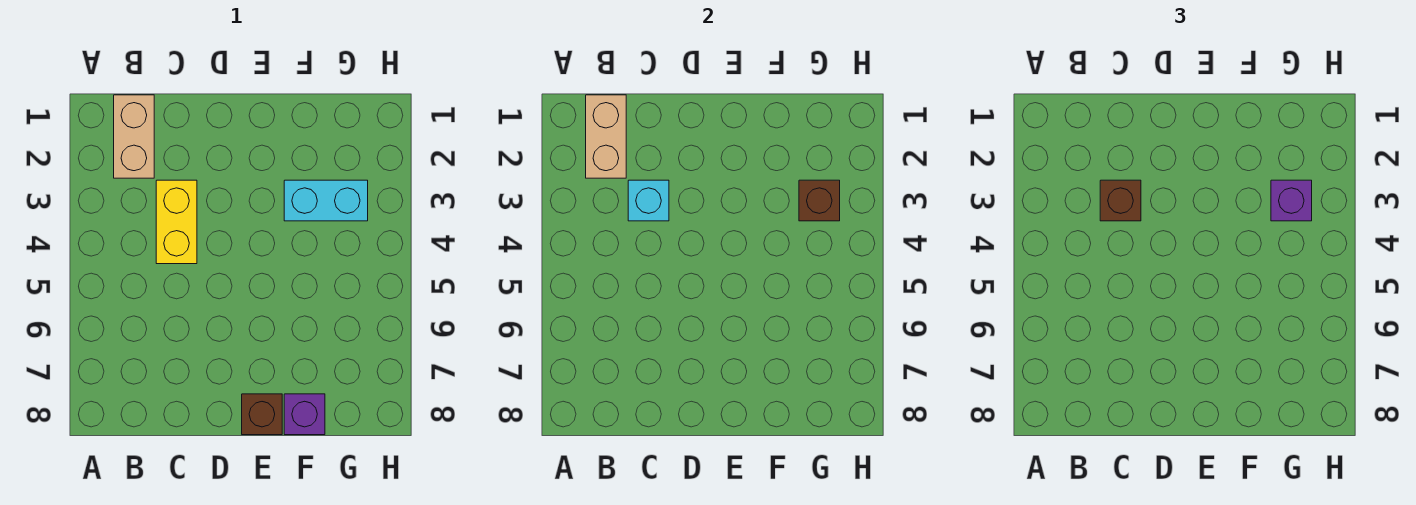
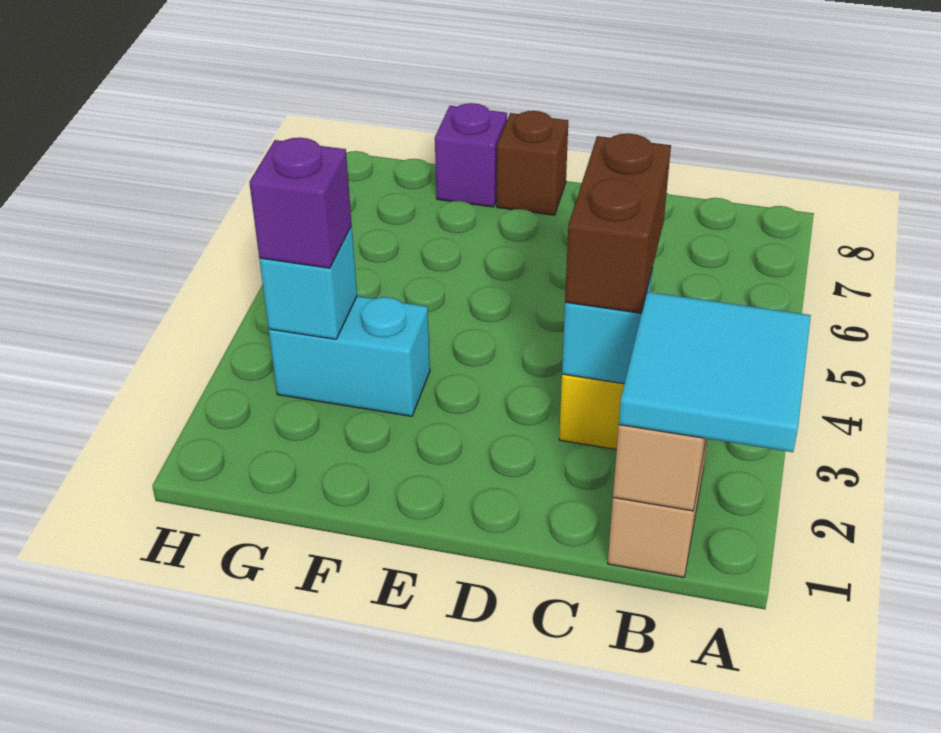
none -> cyan tile A1:B2 level 3
brown brick C3 level 3 -> brown brick C3:C4 level 3
brown brick G3 level 2 -> cyan brick G3 level 2

